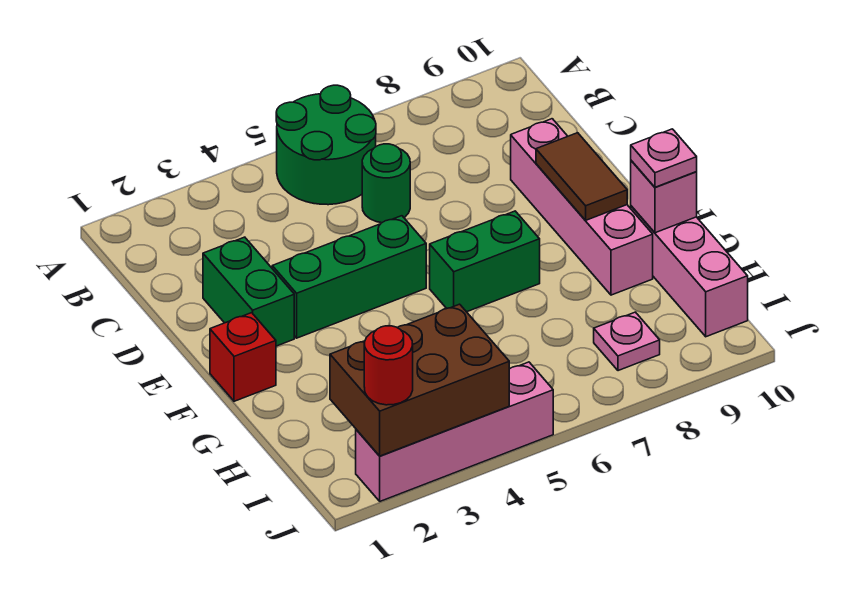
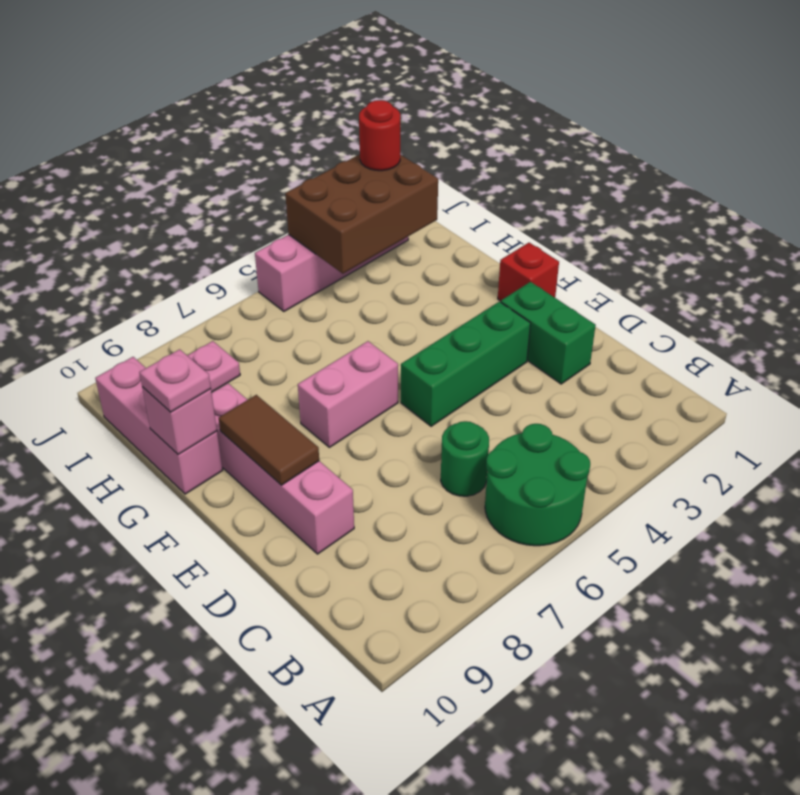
green brick F6:F7 level 1 -> pink brick F6:F7 level 1

